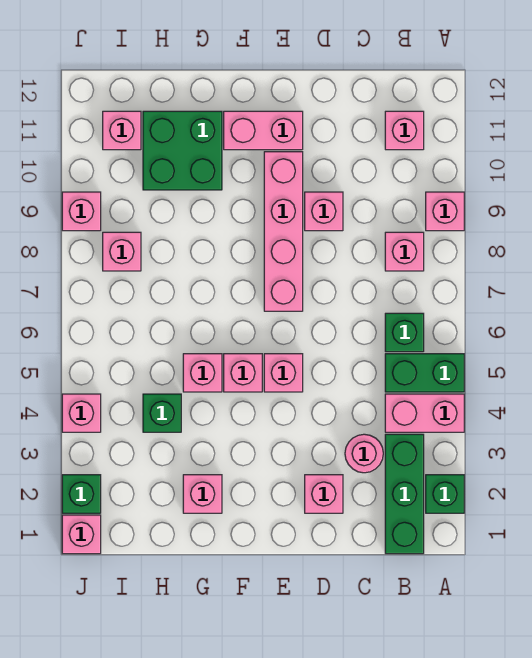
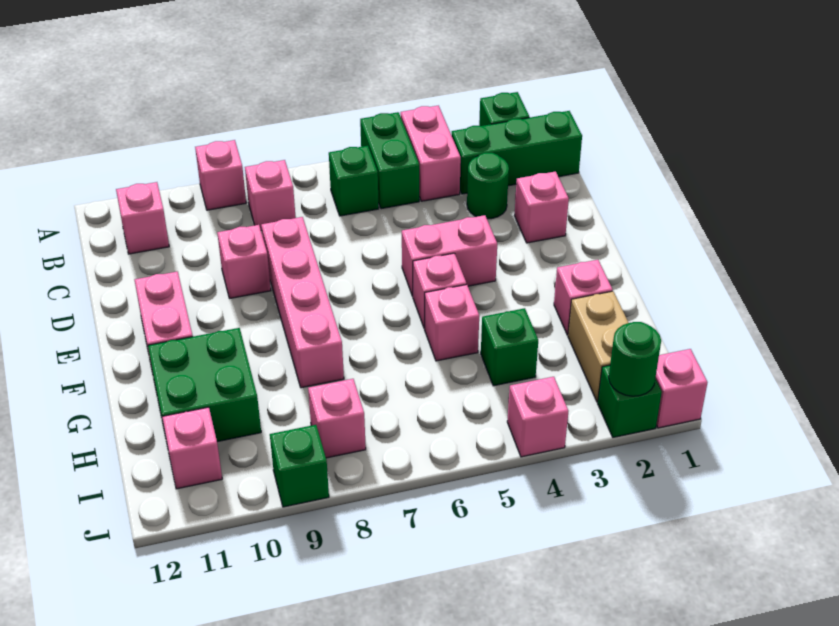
pink round brick C3 level 1 -> green round brick C3 level 1
pink brick E5 level 1 -> pink brick E4:E5 level 1
pink brick E7:E10 level 1 -> pink brick D8:G8 level 1
none -> tan brick H2:I2 level 1
none -> green round brick J2 level 2
pink brick J9 level 1 -> green brick J9 level 1

